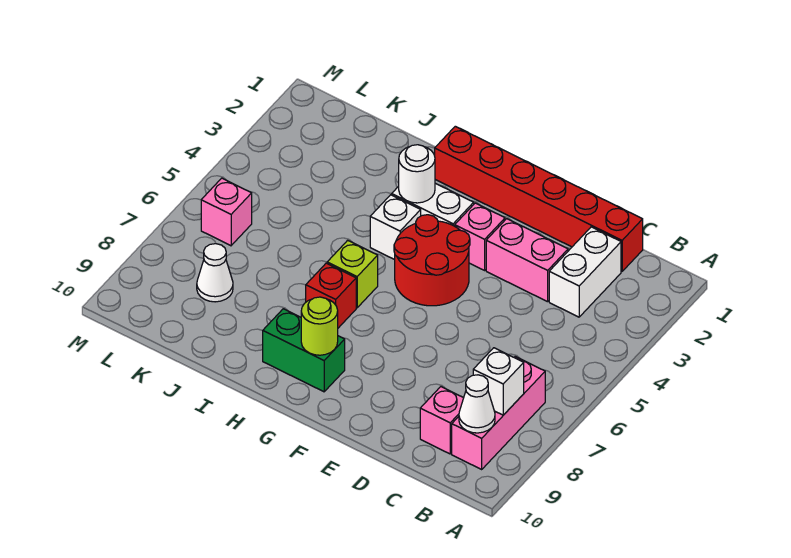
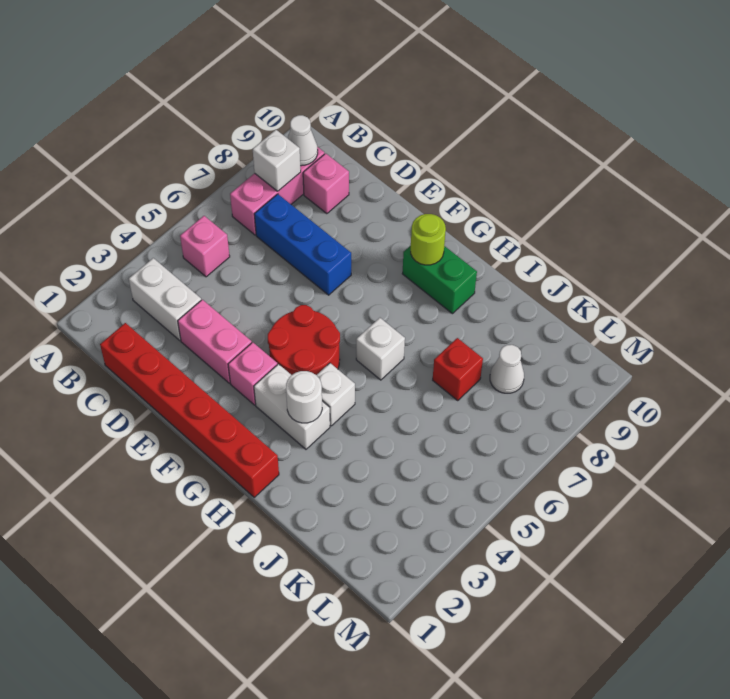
white brick C2:C3 level 1 -> white brick B3:C3 level 1
none -> blue brick C7:E7 level 1
lime brick H6 level 1 -> white brick H6 level 1
red brick H7 level 1 -> red brick J7 level 1
pink brick L6 level 1 -> pink brick B5 level 1

